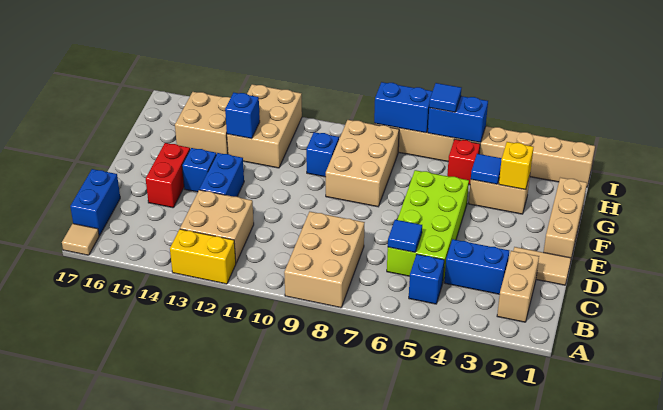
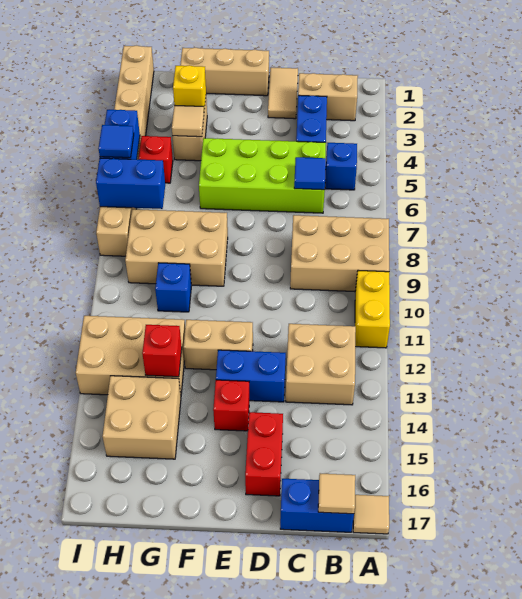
yellow brick A12:A13 level 1 -> yellow brick A10:A11 level 1
none -> tan tile B17 level 2
red brick D15:E15 level 1 -> red brick D15:D16 level 1
none -> tan brick E12:F12 level 1
blue brick E14 level 1 -> red brick E14 level 1
blue tile G4 level 2 -> tan tile G4 level 2
blue brick G13 level 2 -> red brick G13 level 2
blue brick I7:I8 level 2 -> blue brick H7:I7 level 2

